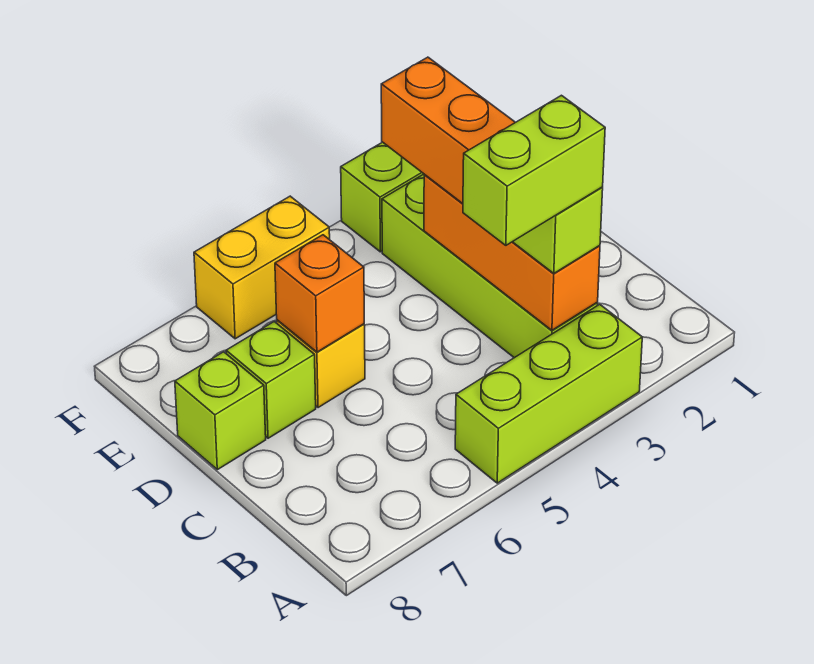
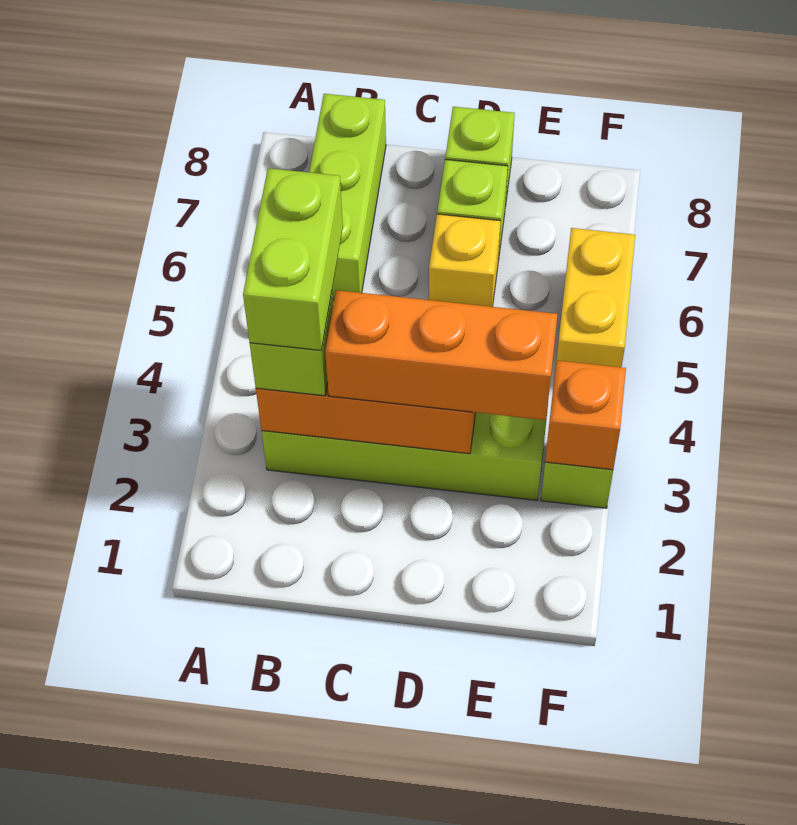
lime brick A3:A5 level 1 -> lime brick B6:B8 level 1
orange brick D6 level 2 -> orange brick F3 level 2

